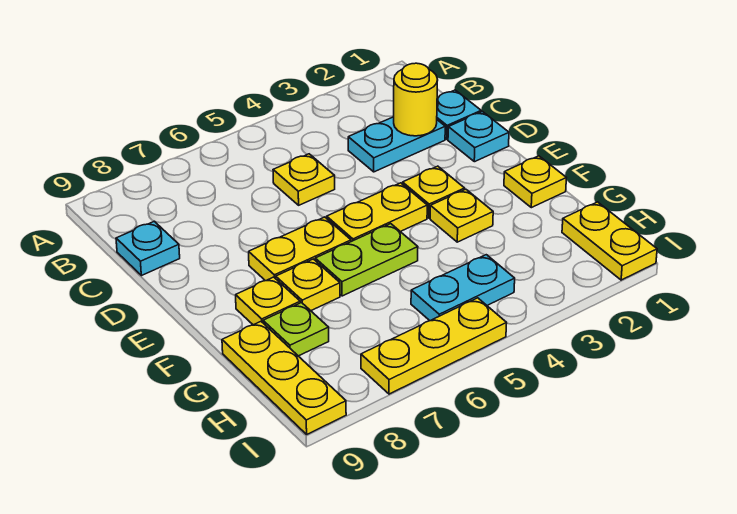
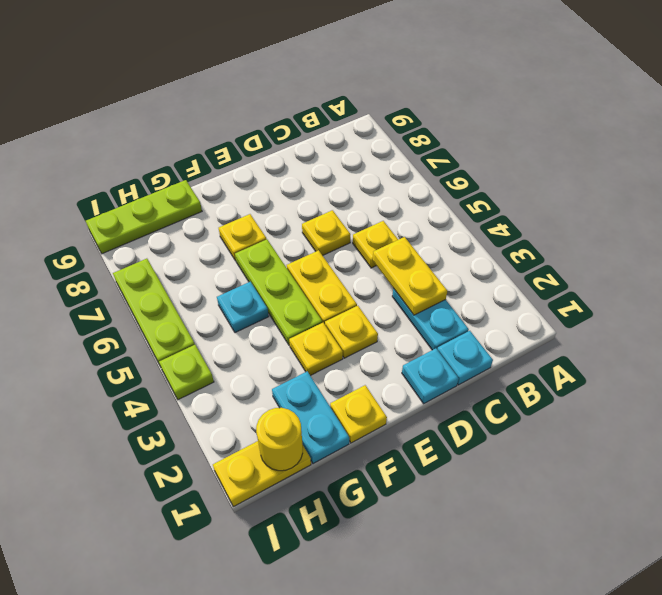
yellow round brick C2 level 2 -> yellow round brick H1 level 2
cyan plate C9 level 1 -> cyan plate G5 level 1
yellow plate E6:E7 level 1 -> yellow plate C3:C4 level 2
lime plate F5:F6 level 1 -> lime plate F4:F6 level 1
yellow plate F8 level 1 -> yellow plate D6 level 1
lime plate G8 level 1 -> lime plate I4 level 1
yellow plate G9:I9 level 1 -> lime plate G9:I9 level 1
cyan plate H4:H5 level 1 -> cyan plate G1:G2 level 1
yellow plate I5:I7 level 1 -> lime plate I5:I7 level 1

